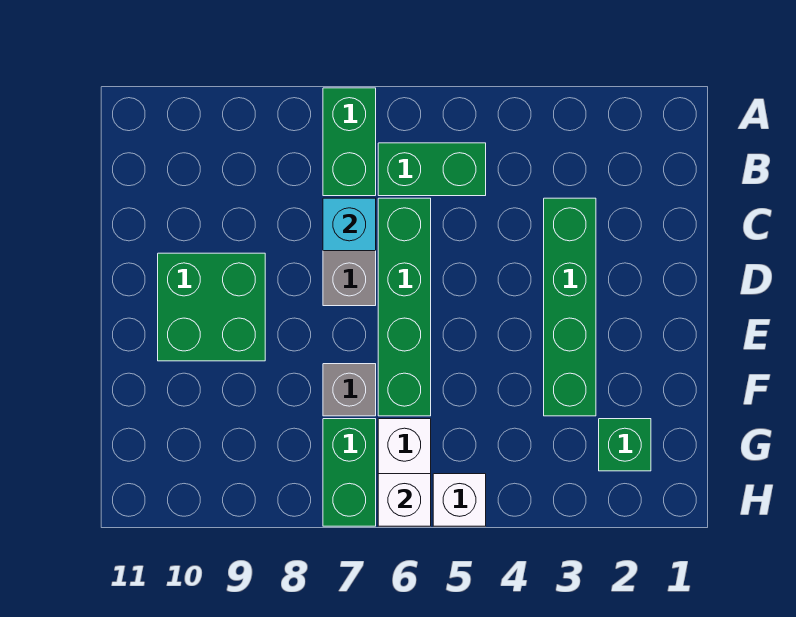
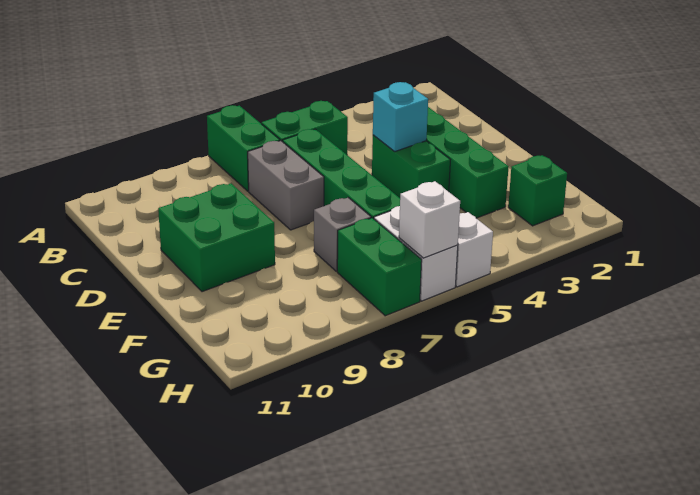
cyan brick C7 level 2 -> cyan brick D4 level 2
none -> green brick D4:E4 level 1

